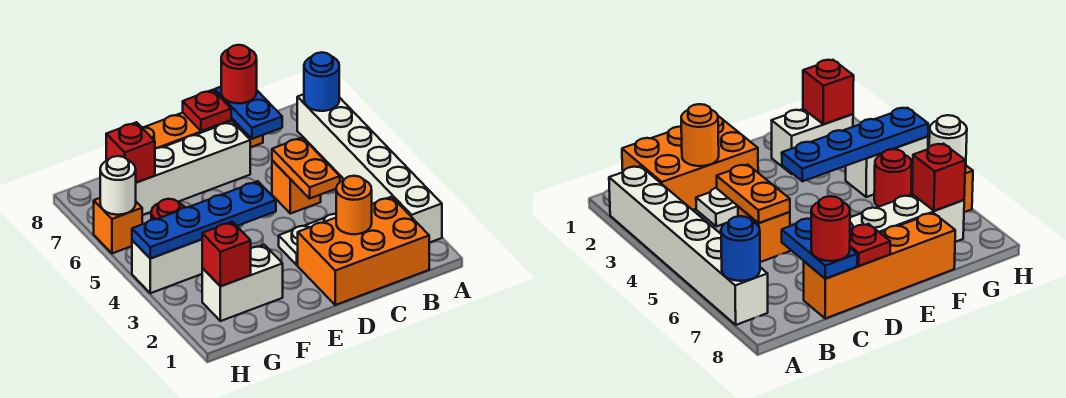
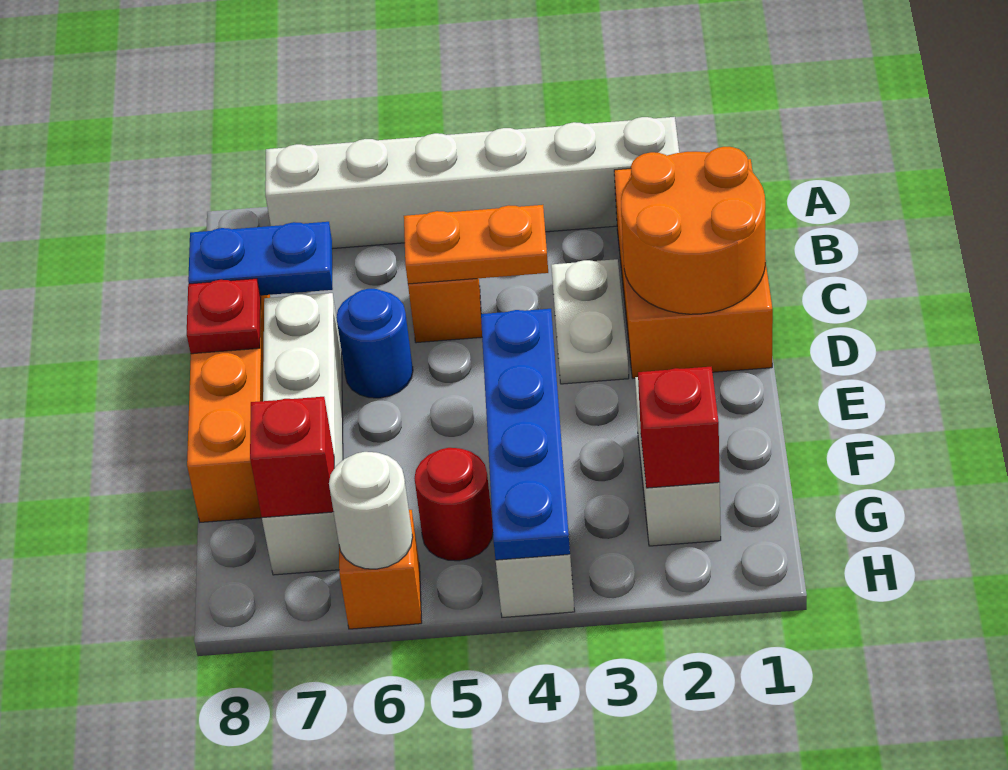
blue round brick A7 level 2 -> blue round brick D6 level 1
orange round brick C2 level 2 -> orange round brick C1:D2 level 2
red round brick C8 level 3 -> none

